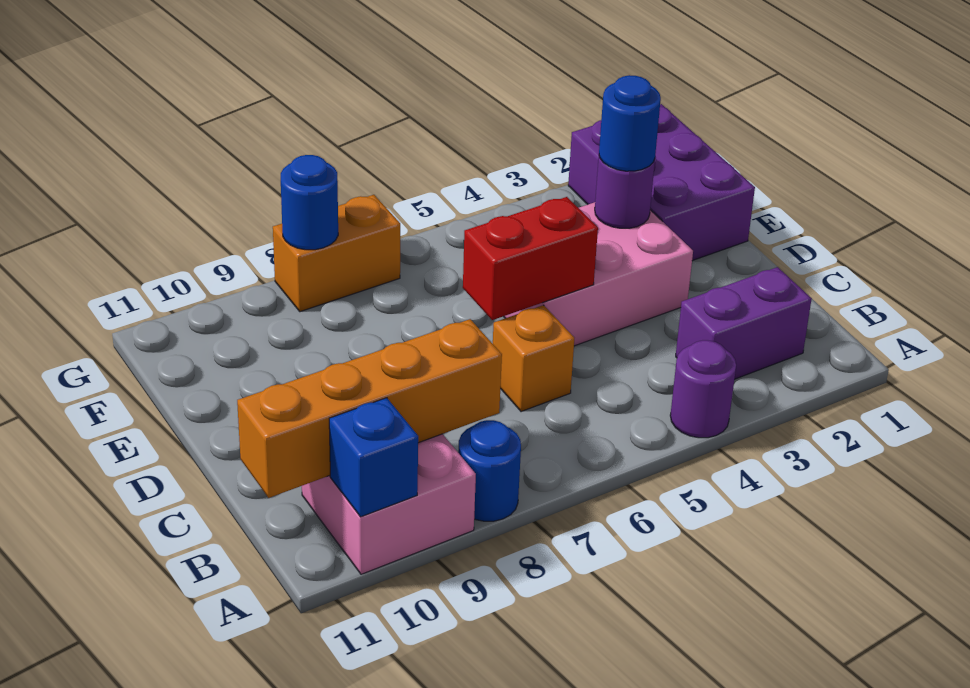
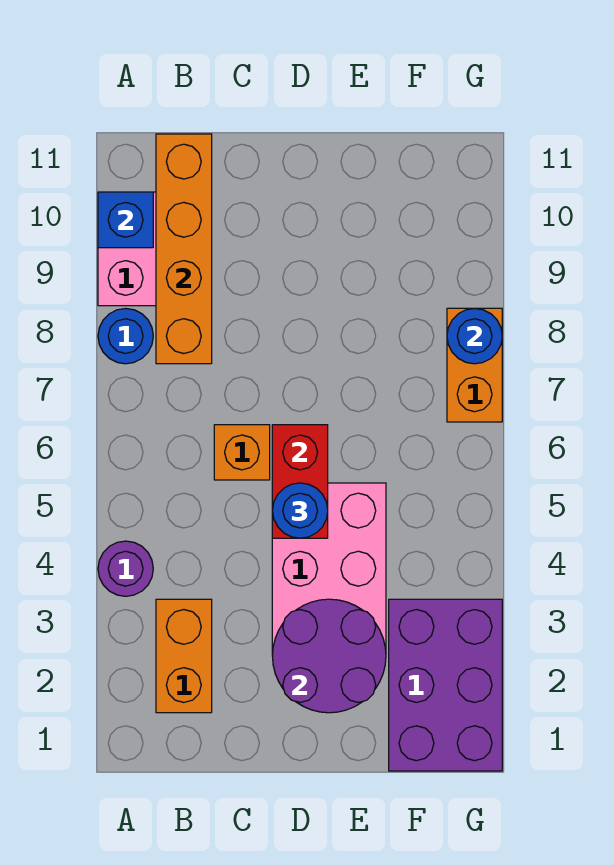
purple brick B2:B3 level 1 -> orange brick B2:B3 level 1
purple brick E1:G2 level 1 -> purple brick F1:G3 level 1
purple round brick E3 level 2 -> purple round brick D2:E3 level 2
blue round brick E3 level 3 -> blue round brick D5 level 3

